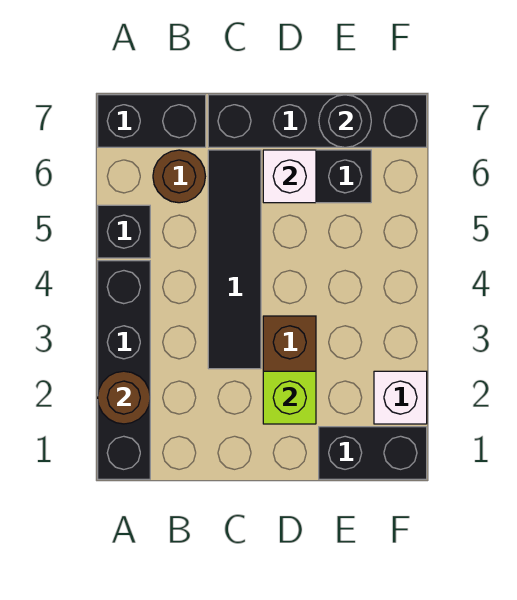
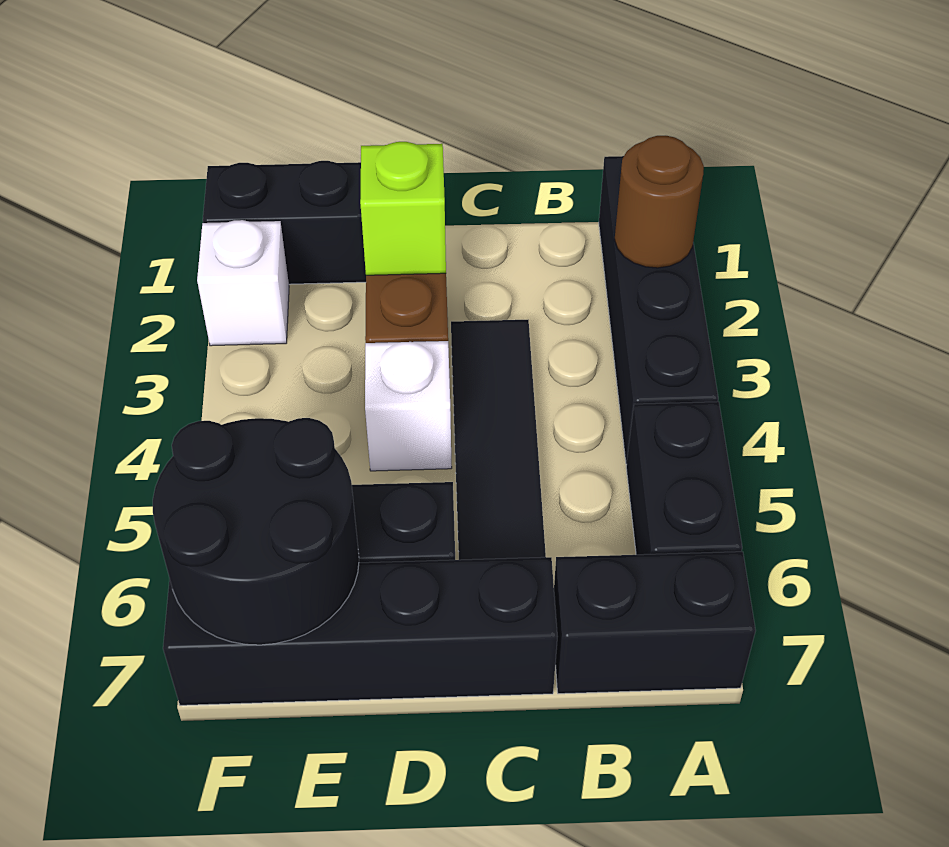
black brick A5 level 1 -> black brick A5:A6 level 1
brown round brick B6 level 1 -> none
white brick D6 level 2 -> white brick D4 level 1
black round brick E7 level 2 -> black round brick E6:F7 level 2

